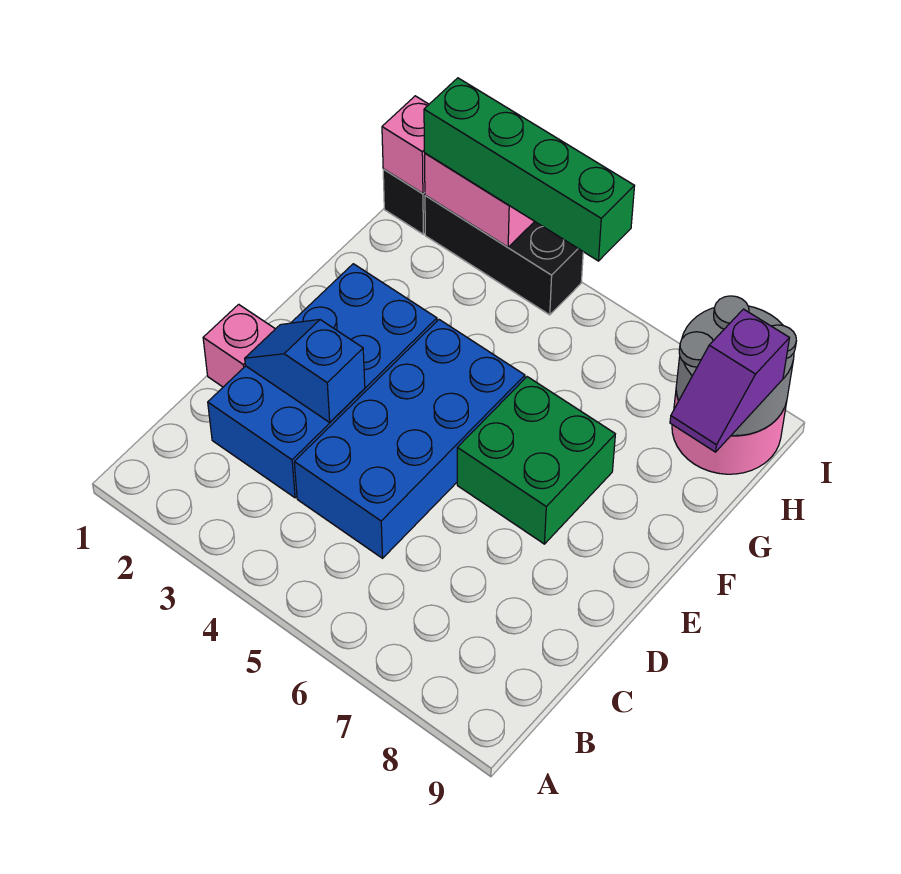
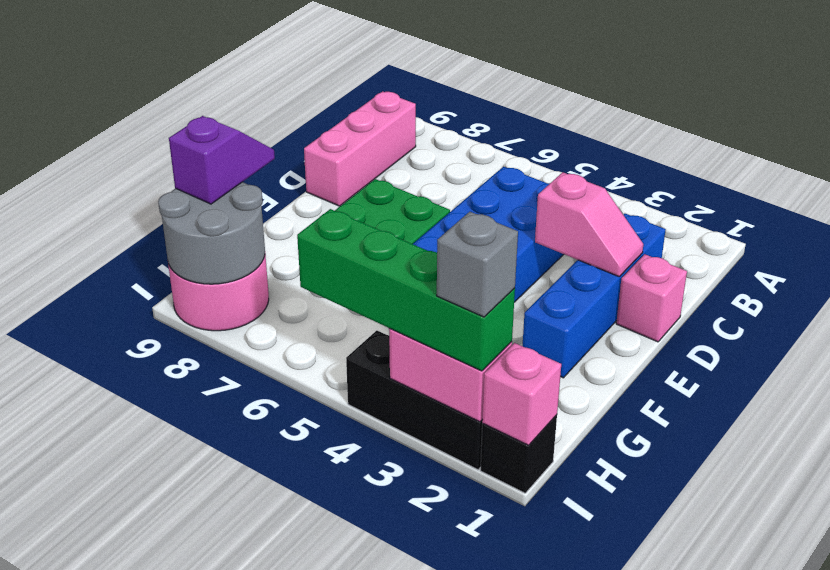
none -> pink brick B9:D9 level 1
blue brick C2:F3 level 1 -> blue brick C2:F2 level 1
blue slope D2:D3 level 2 top 3 -> pink slope D2:D3 level 2 top 3
none -> grey brick I2 level 4

